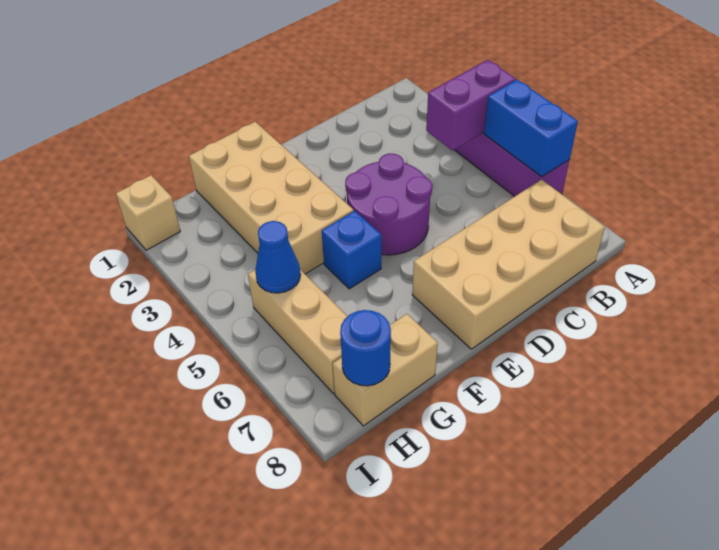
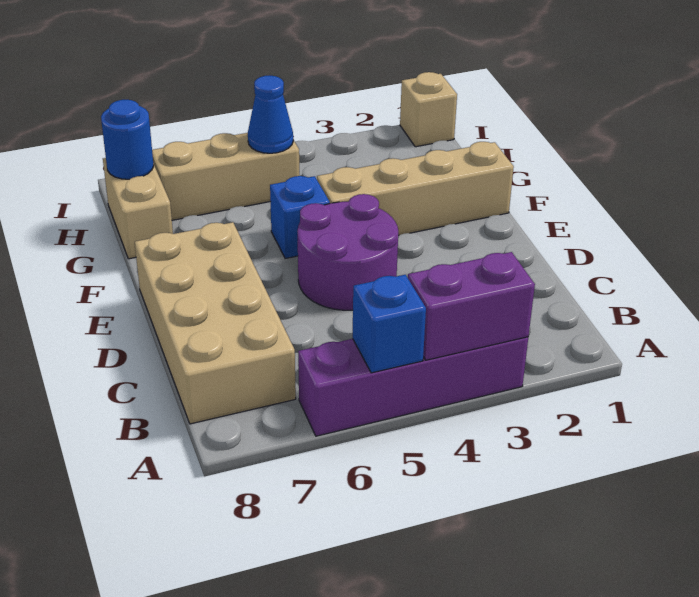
purple brick A4:B4 level 2 -> purple brick A3:A4 level 2
blue brick A5:A6 level 2 -> blue brick A5 level 2
tan brick F1:G4 level 1 -> tan brick F1:F4 level 1

